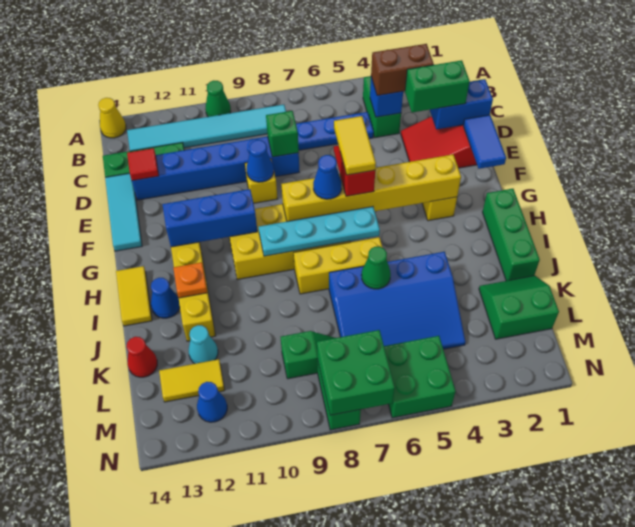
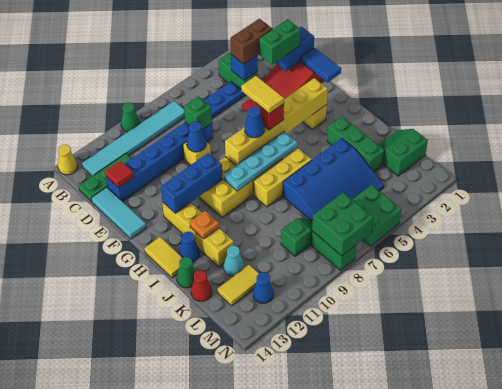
green brick H1:J1 level 1 -> green brick I3:K3 level 1
green cone J6 level 2 -> green cone J14 level 1

